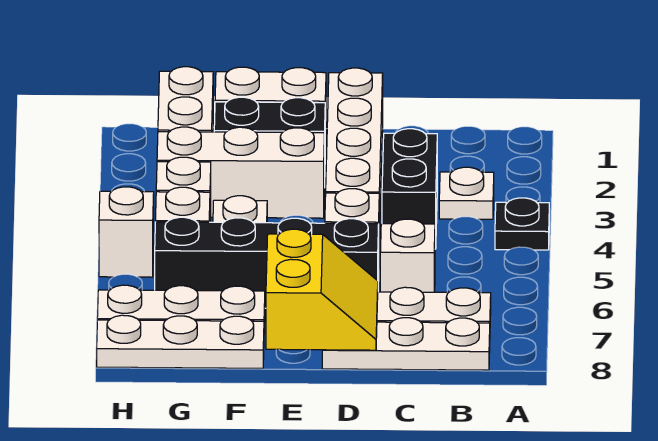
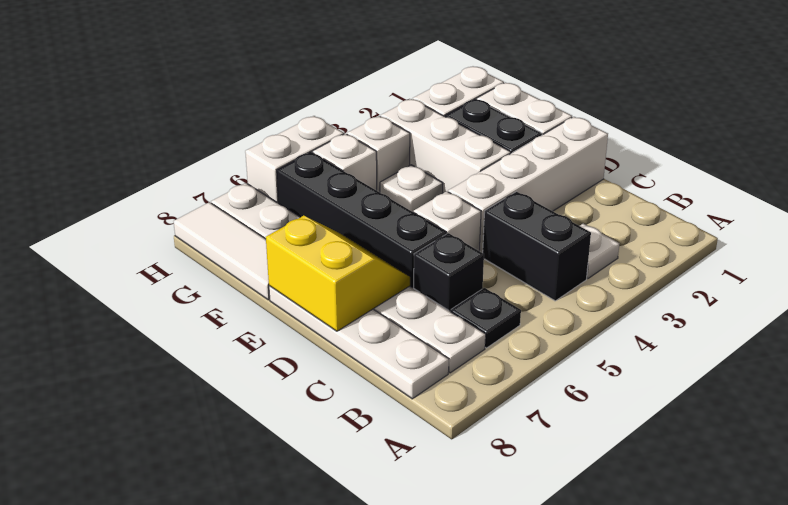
black plate A4 level 1 -> black plate B6 level 1
white plate B8:D8 level 1 -> white plate B8:E8 level 1
black brick C3:C4 level 1 -> black brick B4:C4 level 1
white brick C6 level 1 -> black brick C6 level 1
yellow slope D7:E8 level 2 top E -> yellow slope D7:E8 level 2 top 8
white plate F8:H8 level 1 -> white tile F8:H8 level 1
white brick H5 level 1 -> white brick H5:H6 level 1

